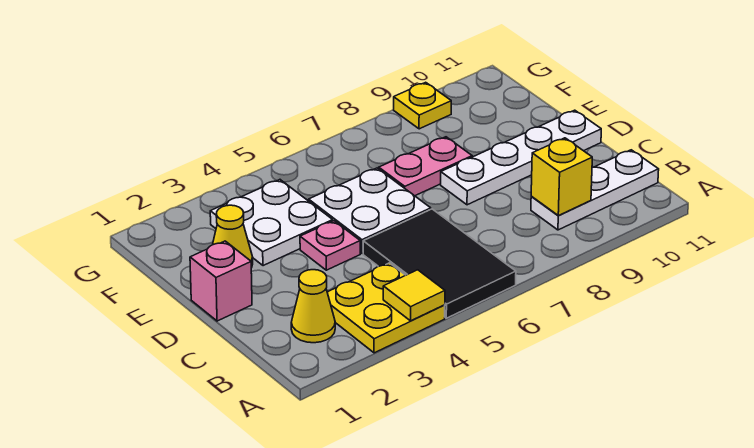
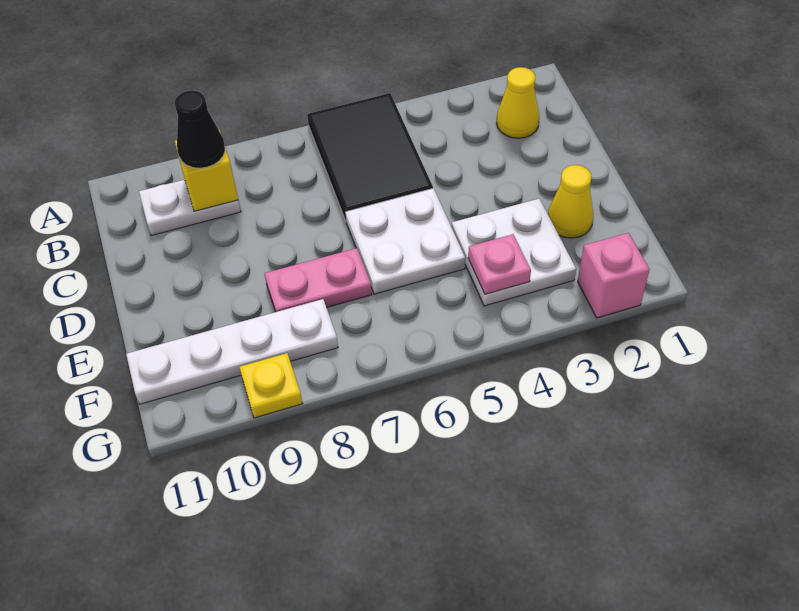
yellow plate A3:B4 level 1 -> none
yellow tile A4 level 2 -> none
white plate B9:B11 level 1 -> white plate B9:B10 level 1
none -> black cone B9 level 3
pink brick D1 level 1 -> pink brick G2 level 1
pink plate D4 level 1 -> pink plate F4 level 2
white plate D8:D11 level 1 -> white plate F8:F11 level 1

